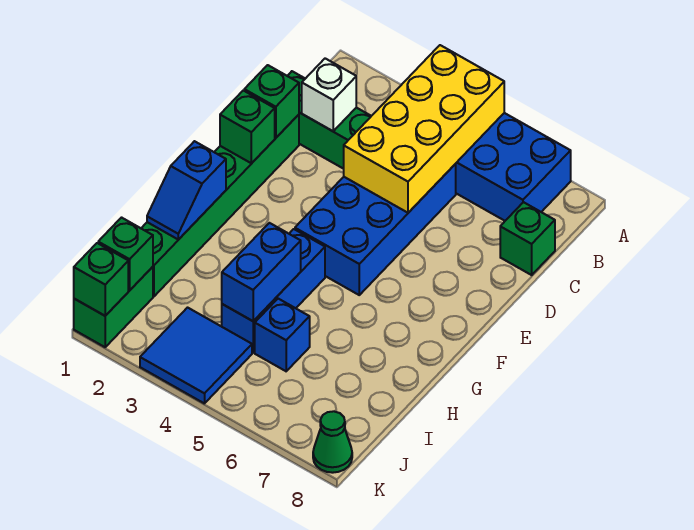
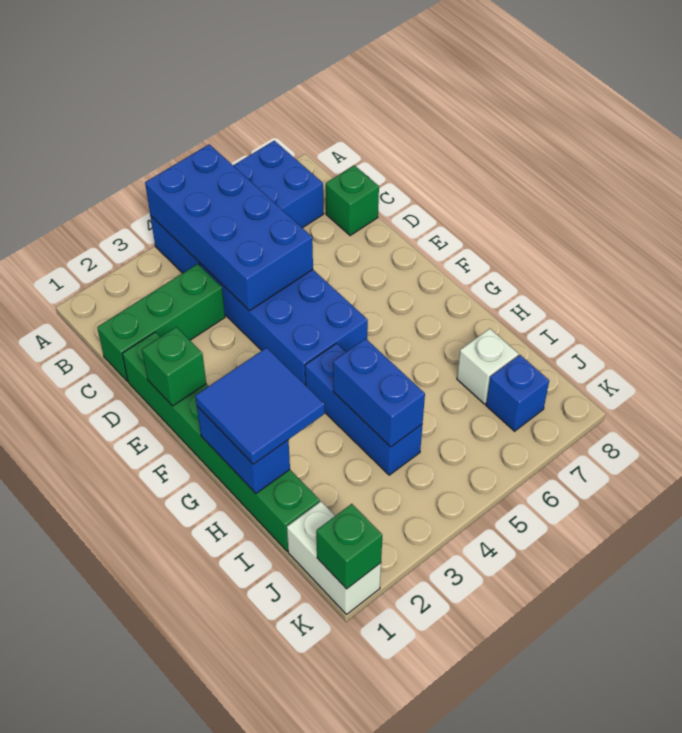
yellow brick A4:D5 level 2 -> blue brick A4:D5 level 2
white brick C2 level 2 -> white brick I7 level 1
green brick D1 level 2 -> none
blue slope G1:H1 level 2 top G -> blue brick G1:H1 level 2
blue brick I5 level 1 -> blue brick J7 level 1
green brick J1:K1 level 1 -> white brick J1:K1 level 1
green brick J1 level 2 -> none
blue tile J3:K4 level 1 -> blue tile G1:H2 level 3
green cone K8 level 1 -> none

